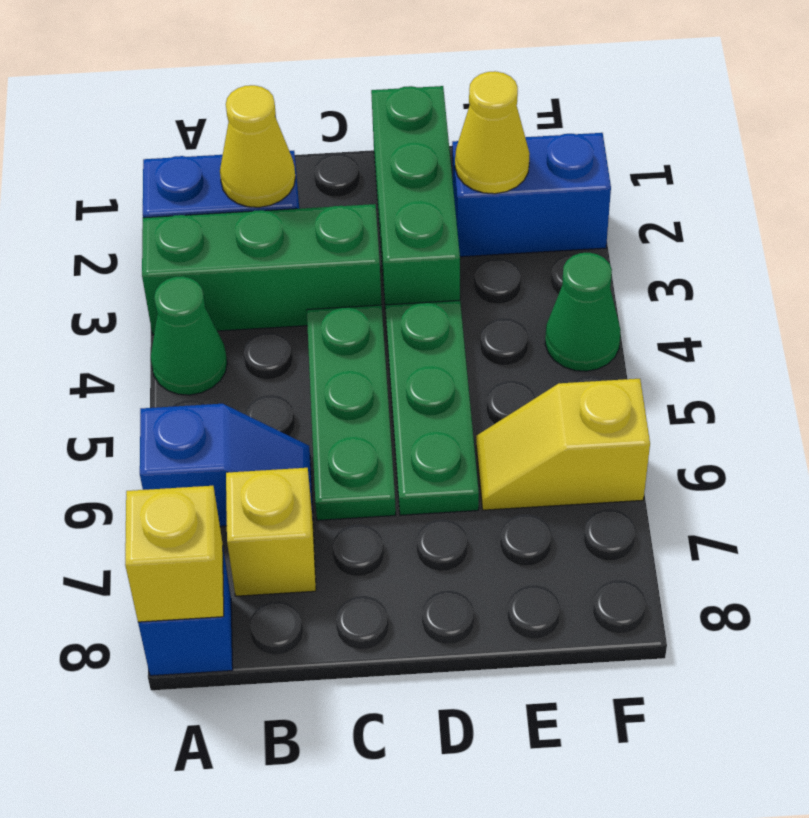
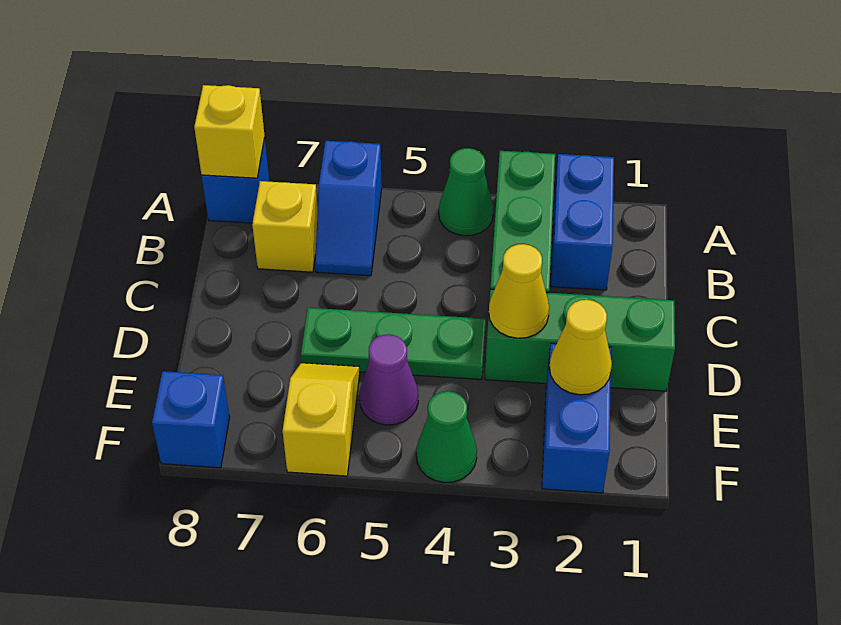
yellow cone B2 level 2 -> yellow cone D3 level 2
green plate C4:C6 level 1 -> none
none -> purple cone E5 level 1
none -> blue brick F8 level 1

